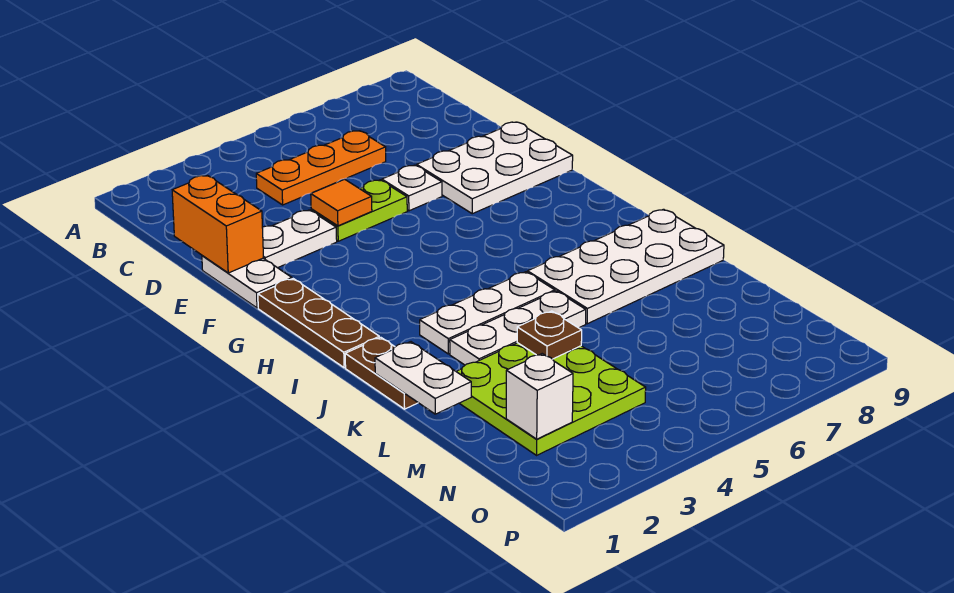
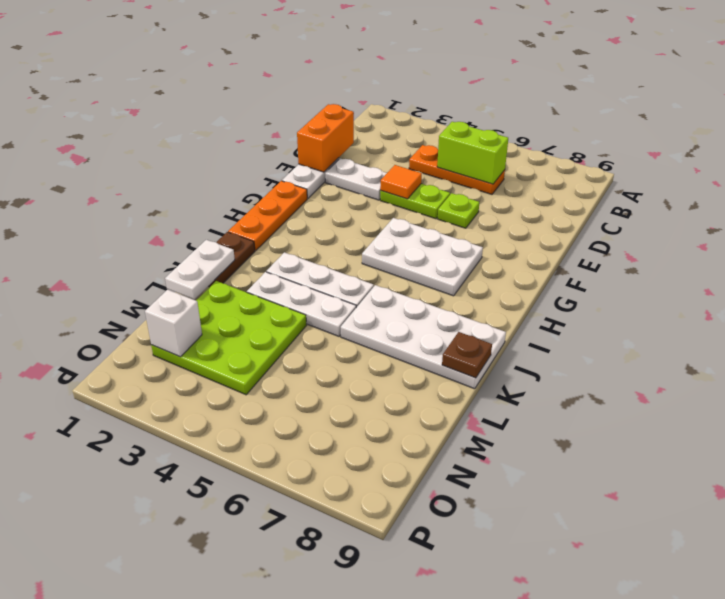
none -> lime brick C5:C6 level 2
white plate E6 level 1 -> lime plate E6 level 1
white plate E7:F9 level 1 -> white plate G5:H7 level 1
brown plate G1:I1 level 1 -> orange plate G1:I1 level 1
brown plate L4 level 2 -> brown plate K9 level 2

